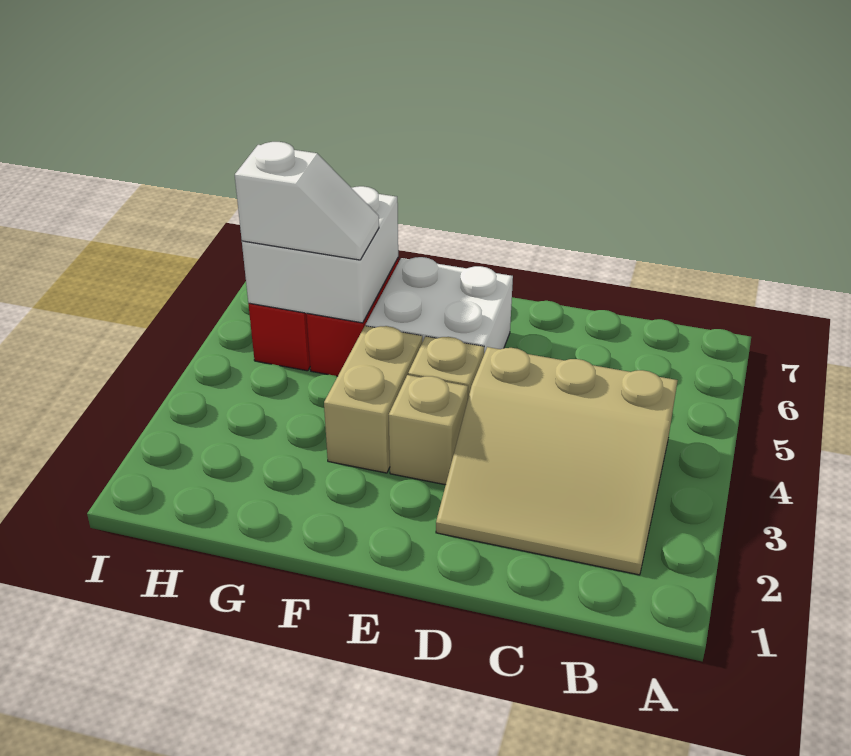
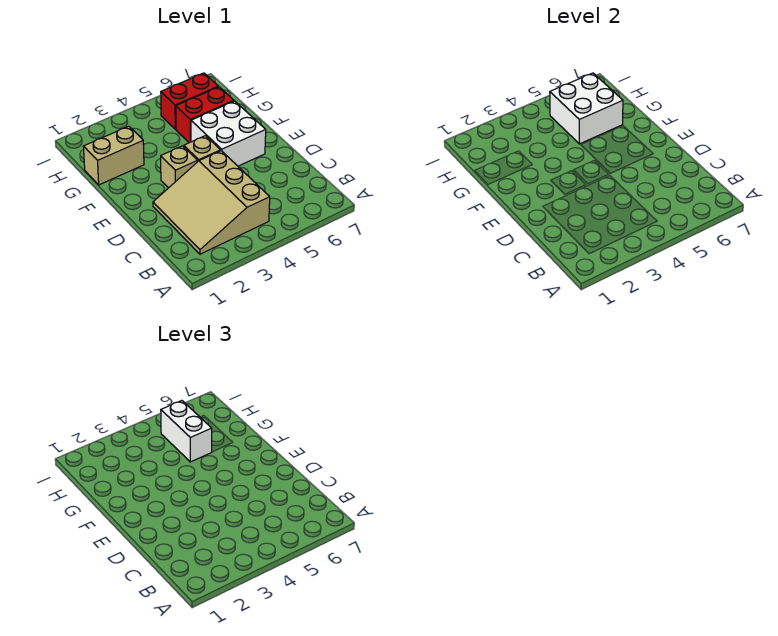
tan brick F3:F4 level 1 -> tan brick G1:G2 level 1
white slope G5:H5 level 3 top H -> white brick G5:H5 level 3

